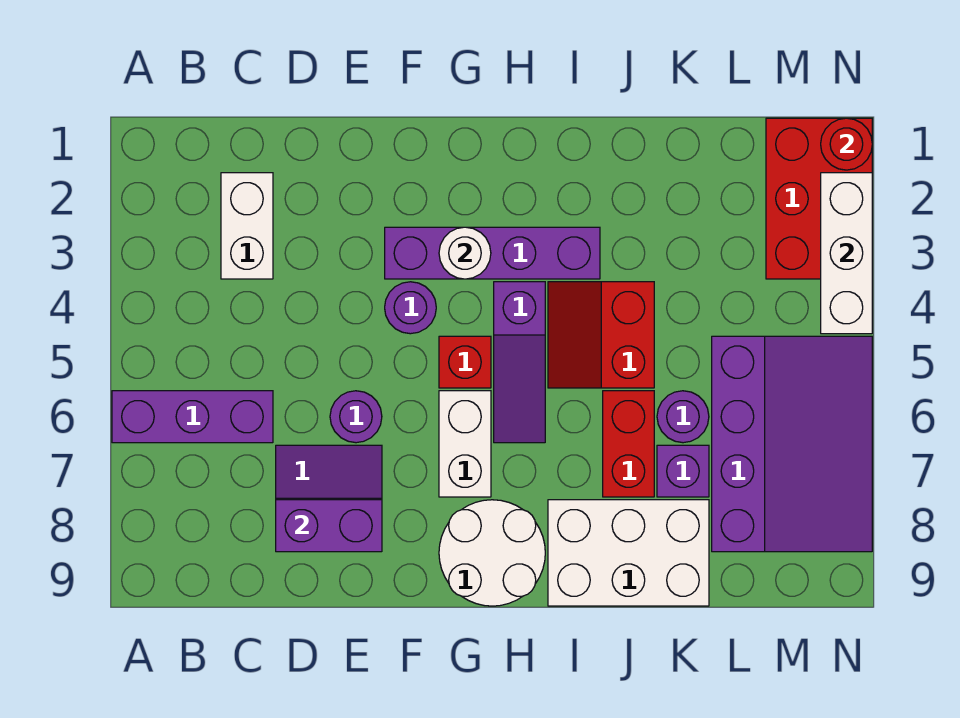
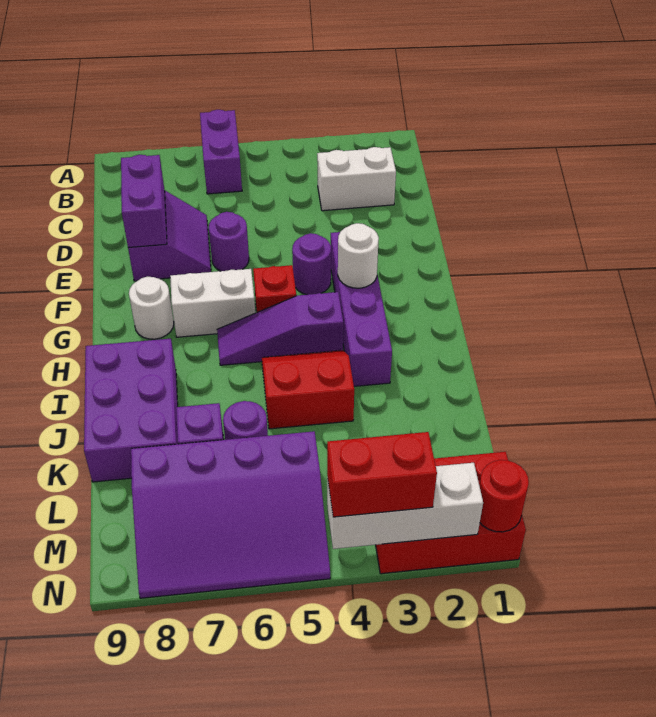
purple brick A6:C6 level 1 -> purple brick A6:B6 level 1
white round brick G8:H9 level 1 -> white round brick G8 level 1
white brick I8:K9 level 1 -> purple brick I8:K9 level 1
red brick J6:J7 level 1 -> red brick N3:N4 level 3

